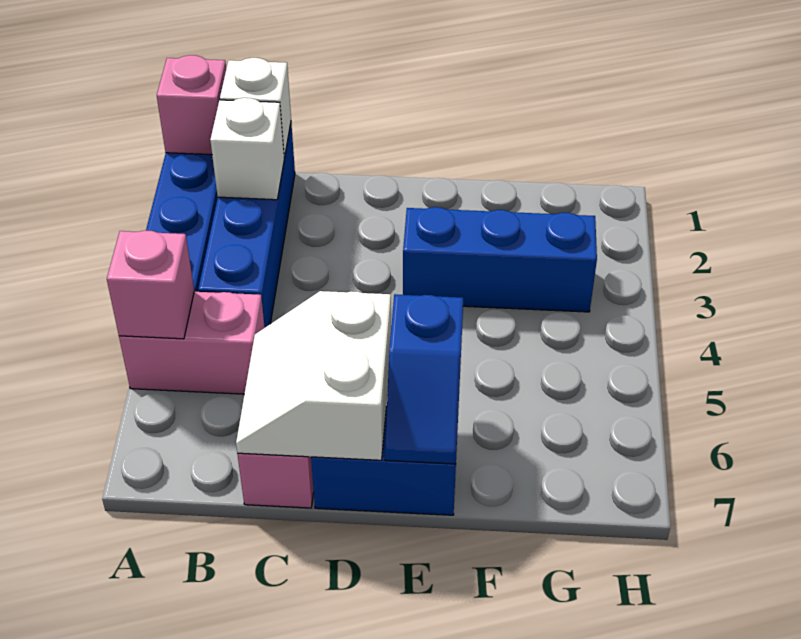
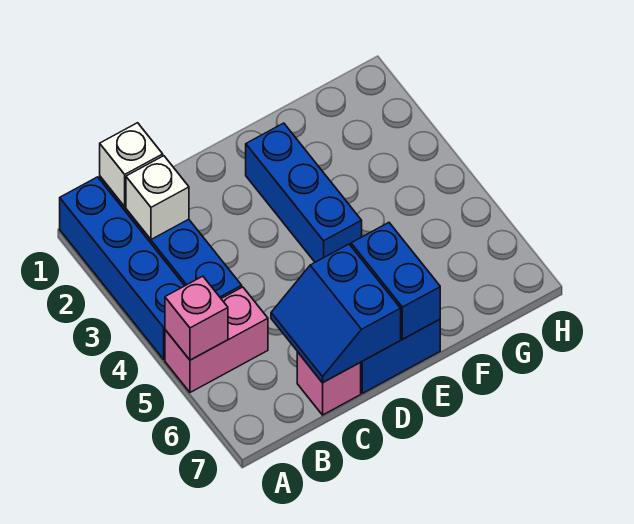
pink brick A1 level 2 -> none
white slope C6:D7 level 2 top D -> blue slope C6:D7 level 2 top D
blue brick E3:G3 level 1 -> blue brick E2:E4 level 1
blue slope E6:E7 level 2 top 6 -> blue brick E6:E7 level 2

